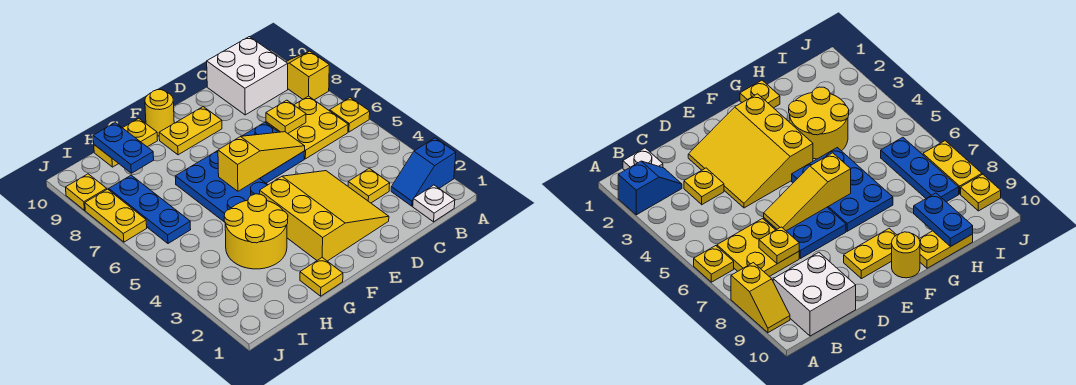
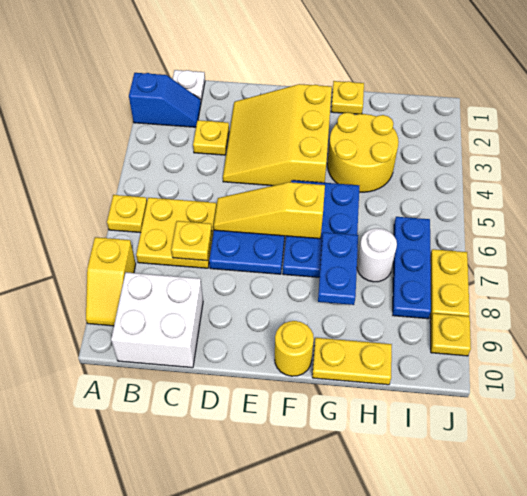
yellow plate E9:F9 level 1 -> none
none -> white round brick H7 level 1
blue plate H9:H10 level 2 -> blue plate G7:G8 level 2

